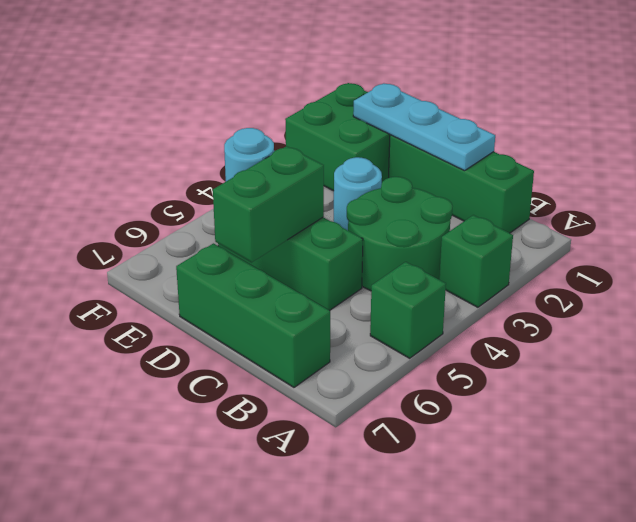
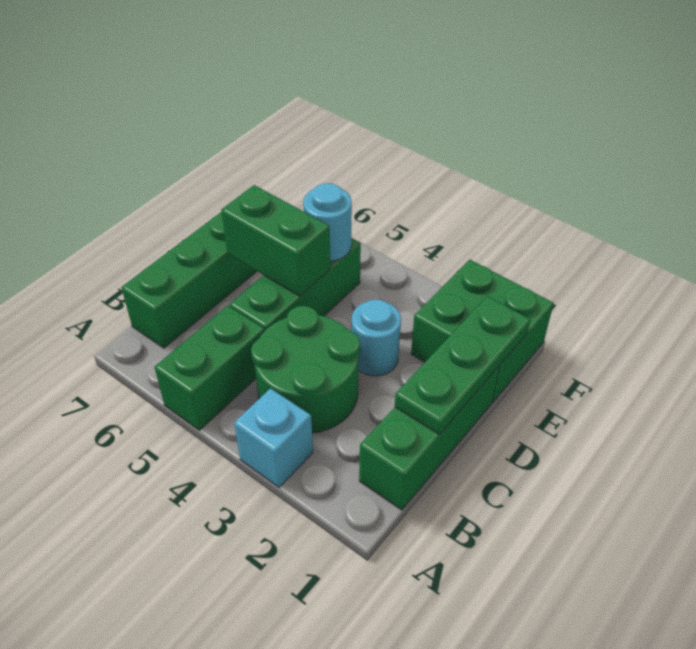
green brick A3 level 1 -> cyan brick A3 level 1
green brick A5 level 1 -> green brick A5:B5 level 1
cyan plate C1:E1 level 2 -> green plate C1:E1 level 2

